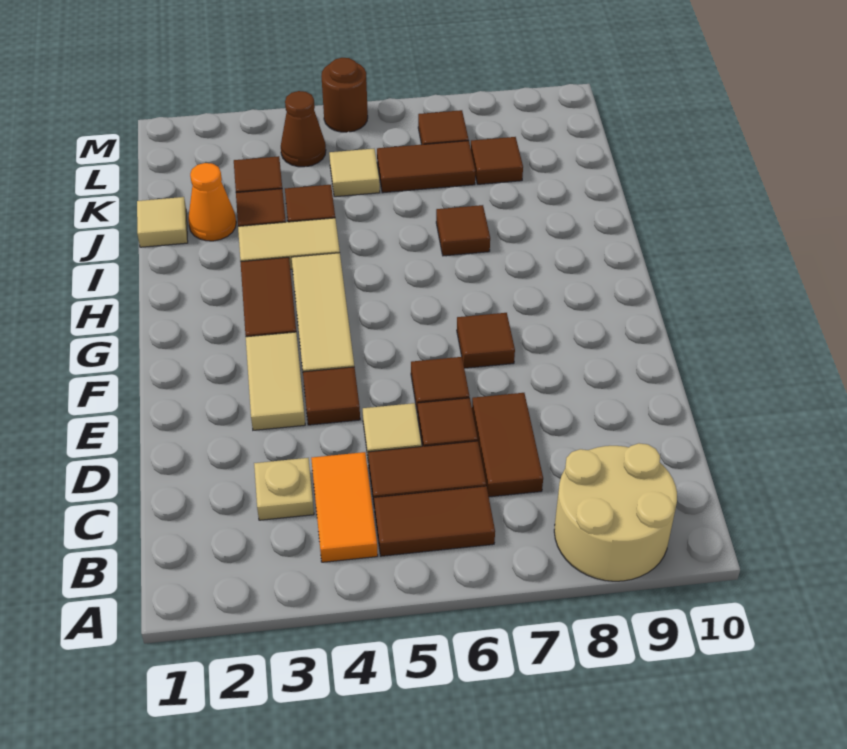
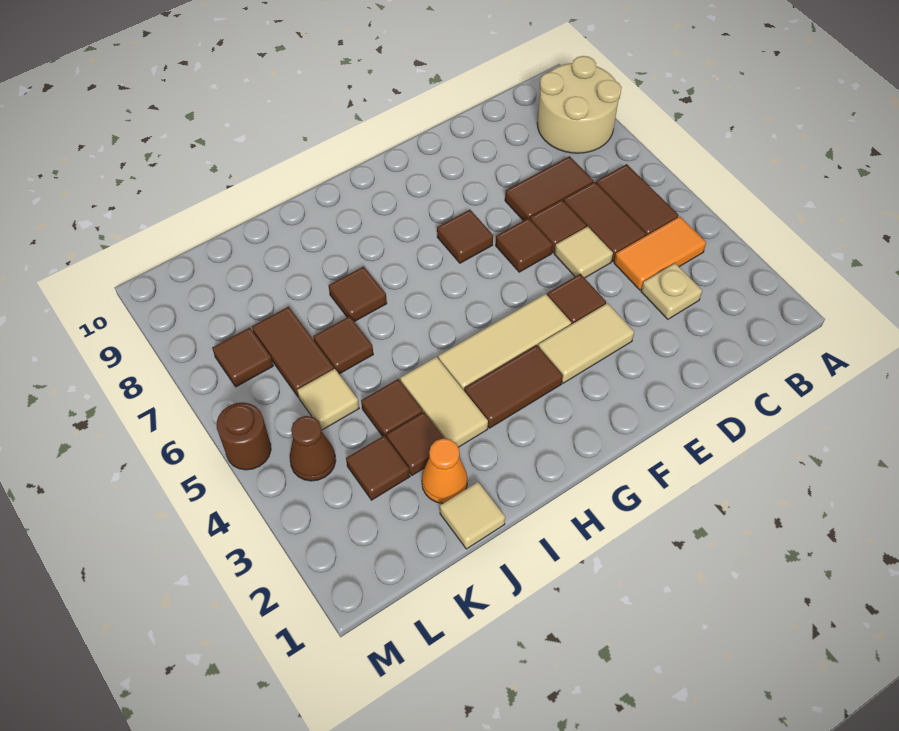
brown tile K8 level 1 -> brown tile J6 level 1

